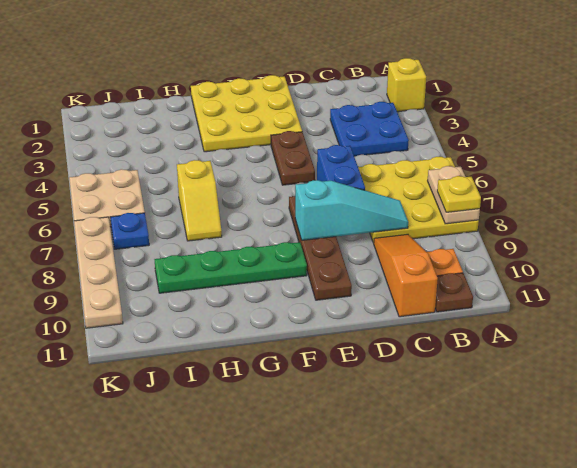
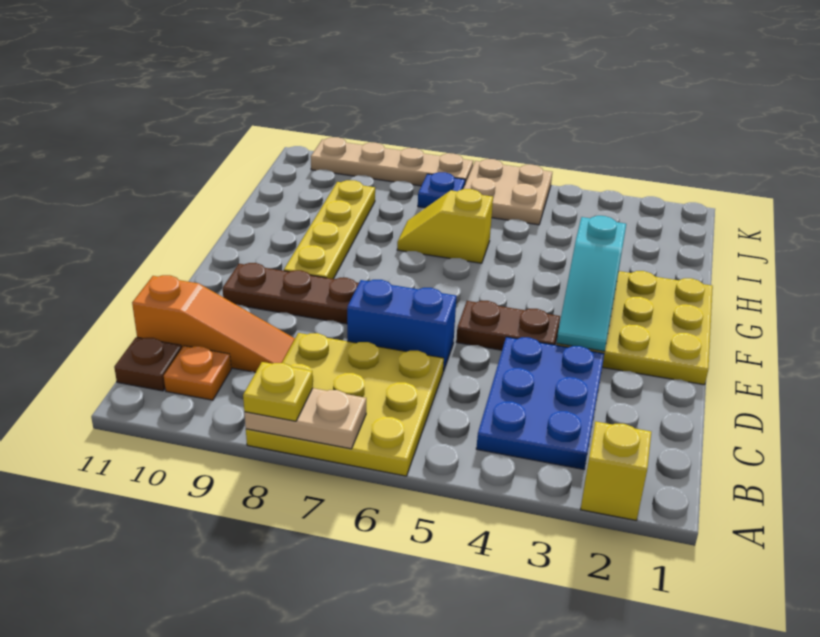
blue plate B3:C4 level 1 -> blue plate B3:D4 level 1
cyan slope C8:E8 level 2 top E -> cyan slope E3:G3 level 2 top G
green plate F9:I9 level 1 -> yellow plate F9:I9 level 1

